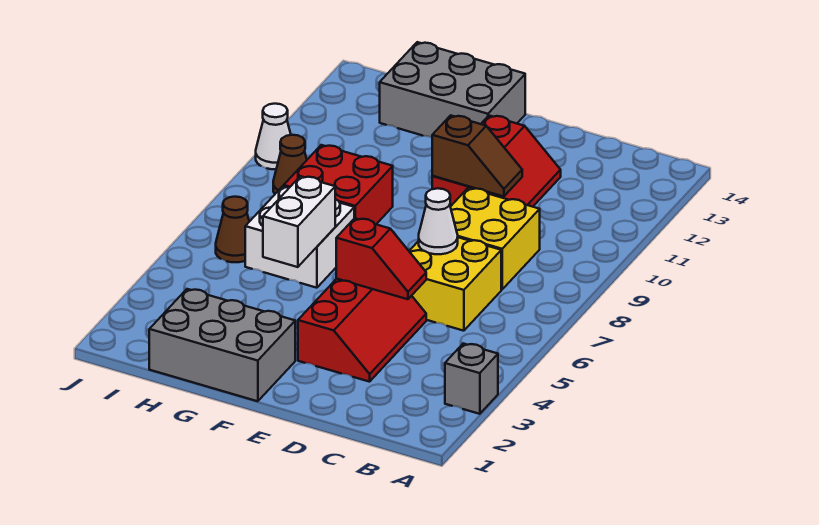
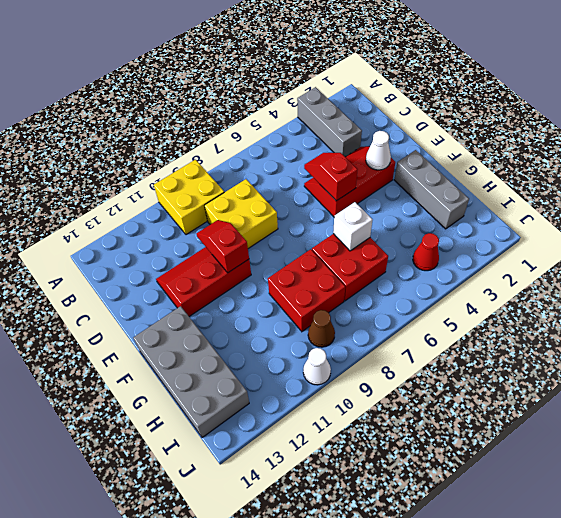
grey brick A3 level 1 -> grey brick A3:C3 level 1
yellow brick C6:D7 level 1 -> yellow brick A9:B10 level 1
white cone D7 level 2 -> white cone E3 level 2
brown slope D10:E10 level 2 top E -> red slope D10:E10 level 2 top E
grey brick F1:H2 level 1 -> grey brick F2:H2 level 1
grey brick F13:H14 level 1 -> grey brick F13:I14 level 1
white brick G5:G6 level 2 -> white brick G6 level 2
white brick G6:H7 level 1 -> red brick G6:H7 level 1
none -> red cone I4 level 1
brown cone I6 level 1 -> none

